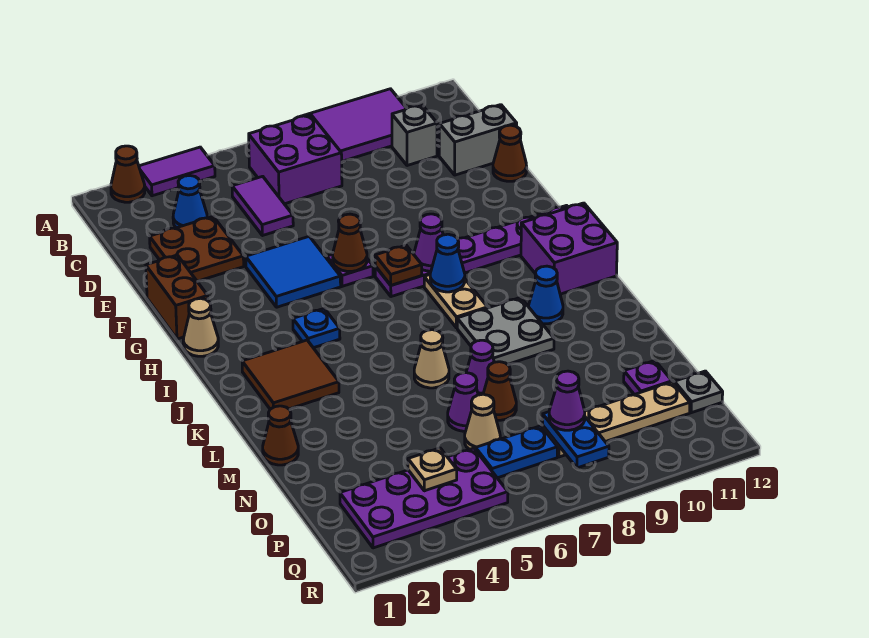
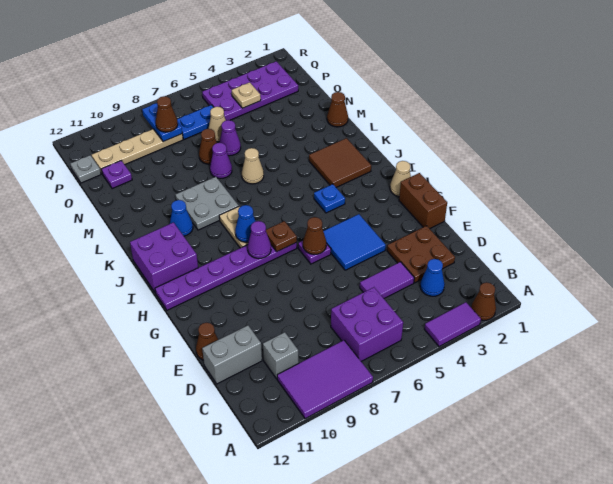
purple tile C5:D5 level 1 -> purple tile D4:D5 level 1
purple cone P8 level 3 -> brown cone P8 level 3

